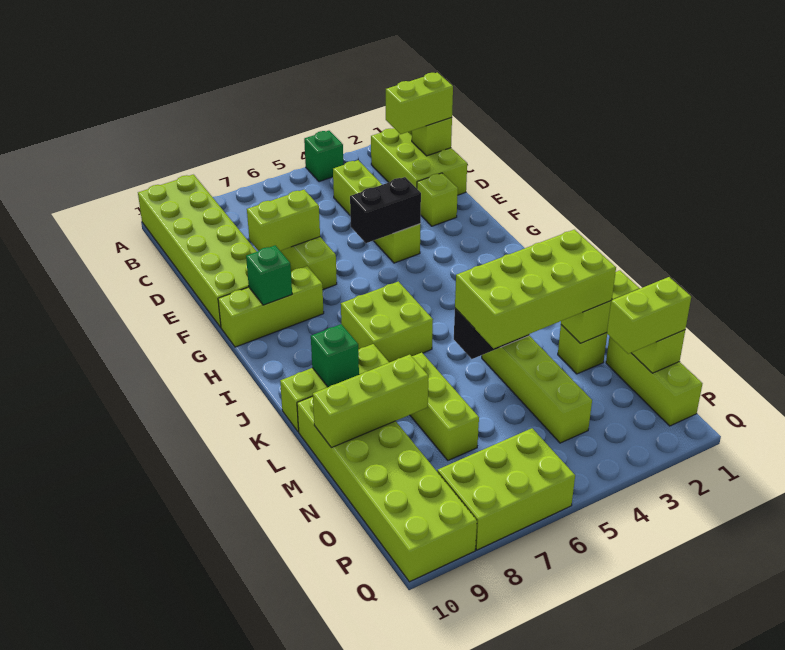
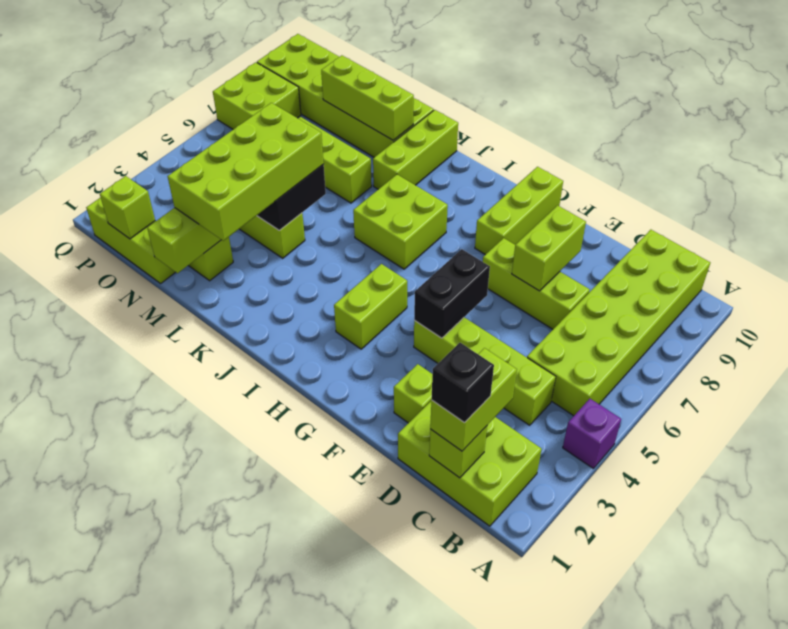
green brick A4 level 1 -> purple brick A4 level 1
lime brick A9:F10 level 1 -> lime brick B5:C10 level 1
none -> black brick C1 level 4
green brick G9 level 2 -> none
green brick K9 level 2 -> none
lime brick M8:M10 level 2 -> lime brick L9:N9 level 2
lime brick O1:O2 level 3 -> lime brick H3:H4 level 1
lime brick P6:Q8 level 1 -> lime brick P7:Q8 level 1

